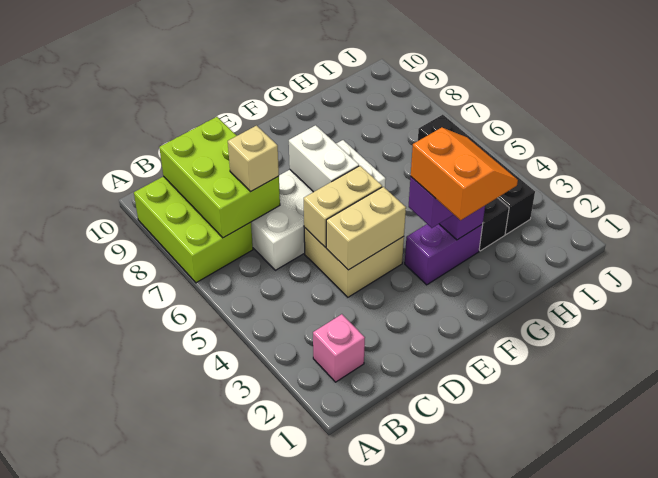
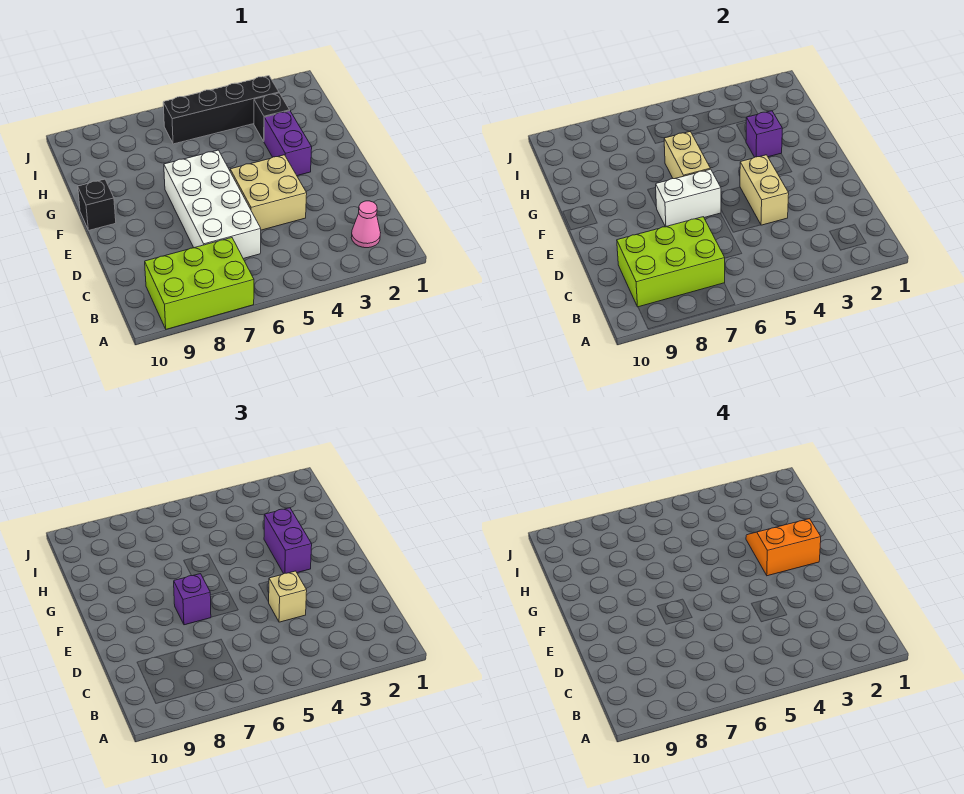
pink brick B2 level 1 -> pink cone B2 level 1
tan brick C7 level 3 -> tan brick D4 level 3
tan brick D5:E5 level 2 -> tan brick F6:G6 level 2
none -> purple brick E7 level 3
none -> black brick F10 level 1

